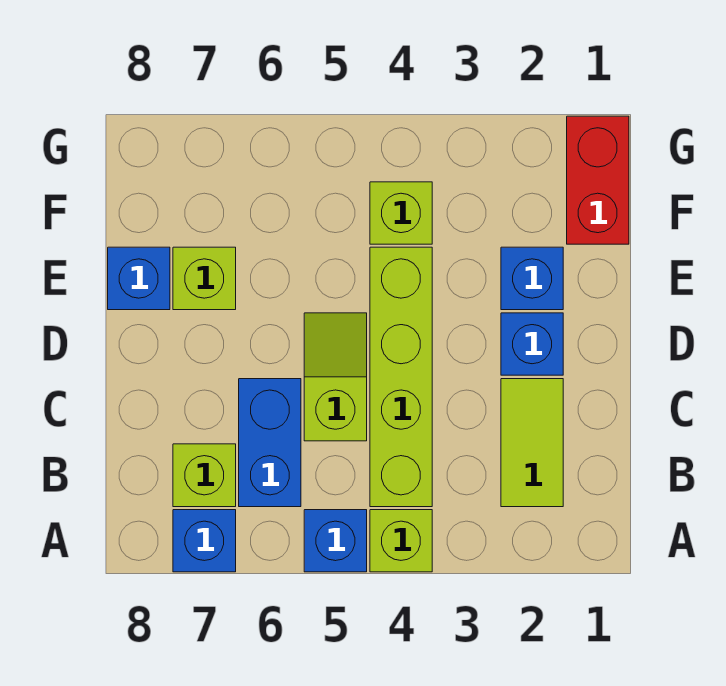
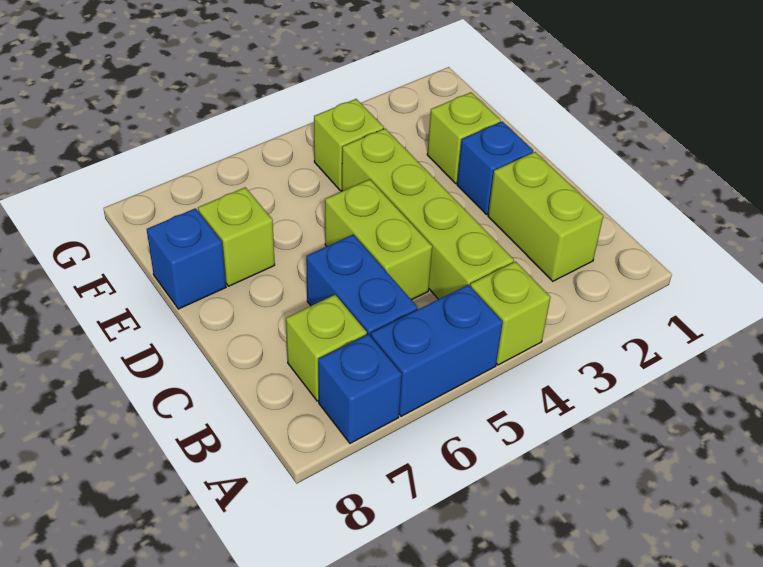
blue brick A5 level 1 -> blue brick A5:A6 level 1
lime tile B2:C2 level 1 -> lime brick B2:C2 level 1
lime slope C5:D5 level 1 top C -> lime brick C5:D5 level 1
blue brick E2 level 1 -> lime brick E2 level 1
red brick F1:G1 level 1 -> none

